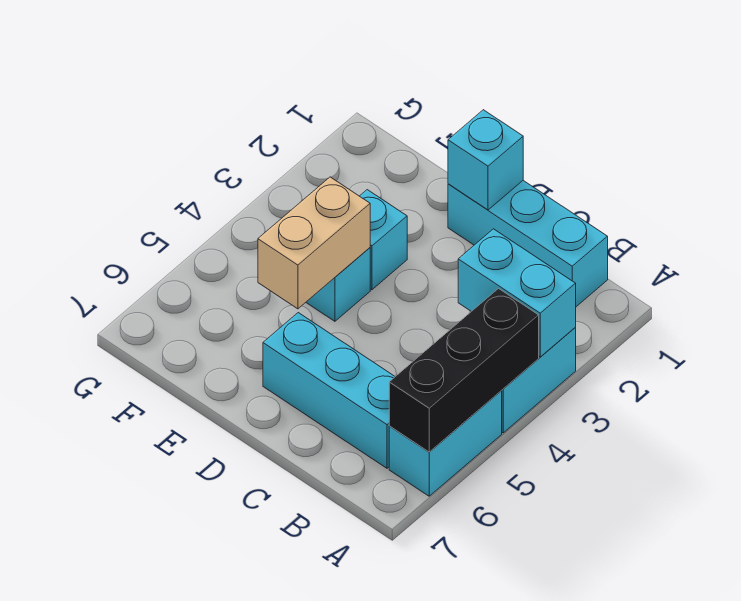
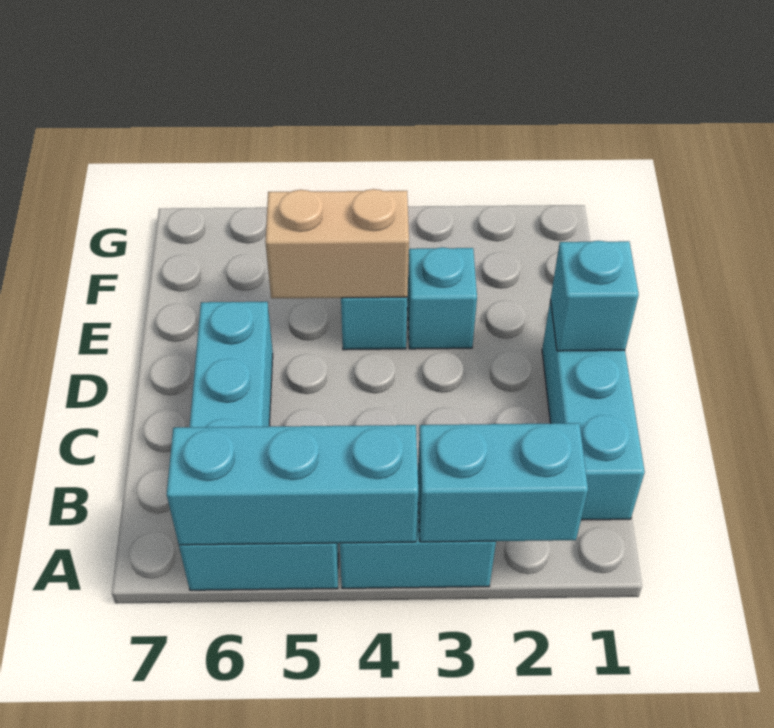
cyan brick A3:B3 level 2 -> cyan brick A2:A3 level 2
black brick A4:A6 level 2 -> cyan brick A4:A6 level 2

